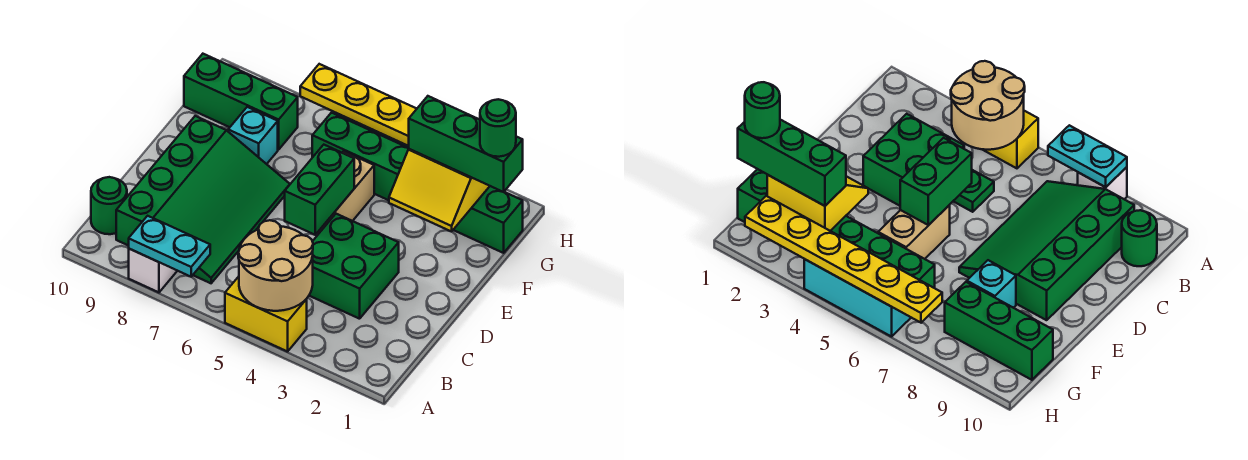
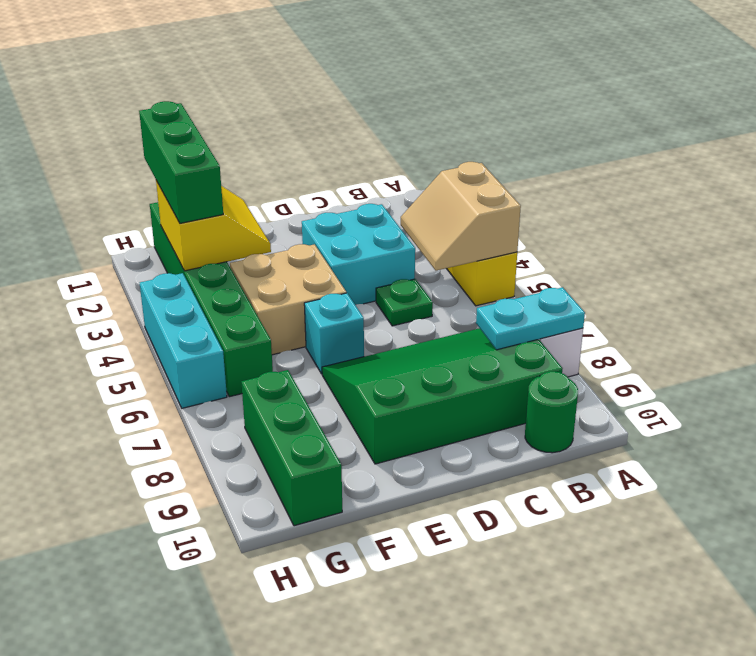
tan round brick A4:B5 level 2 -> tan slope A4:B5 level 2 top A
cyan plate A7:A8 level 2 -> cyan plate A8:B8 level 2
green brick C3:D4 level 1 -> cyan brick C3:D4 level 1
green brick D5:E5 level 2 -> none
tan brick E5:F5 level 1 -> tan brick E4:F5 level 1
cyan brick F8 level 1 -> cyan brick E6 level 1
green round brick G1 level 4 -> none
yellow plate H2:H7 level 2 -> none

